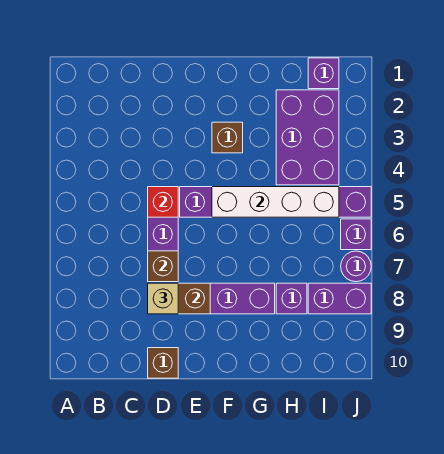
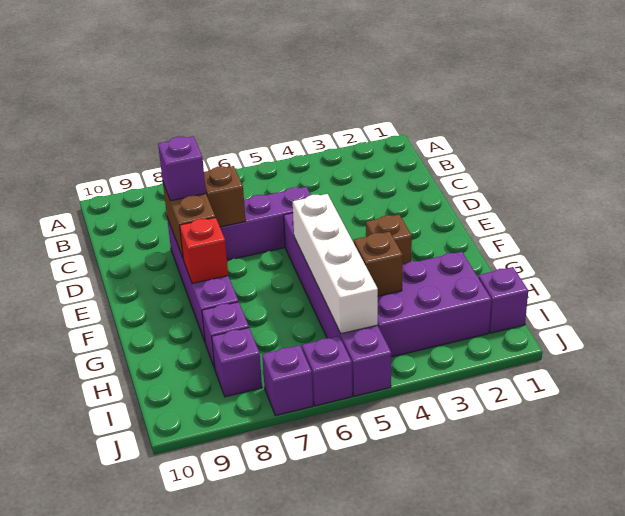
red brick D5 level 2 -> red brick F8 level 2
tan brick D8 level 3 -> purple brick D8 level 3
brown brick D10 level 1 -> brown brick H4 level 2
purple brick I8:J8 level 1 -> purple brick I8 level 1
purple round brick J7 level 1 -> purple brick J7 level 1

